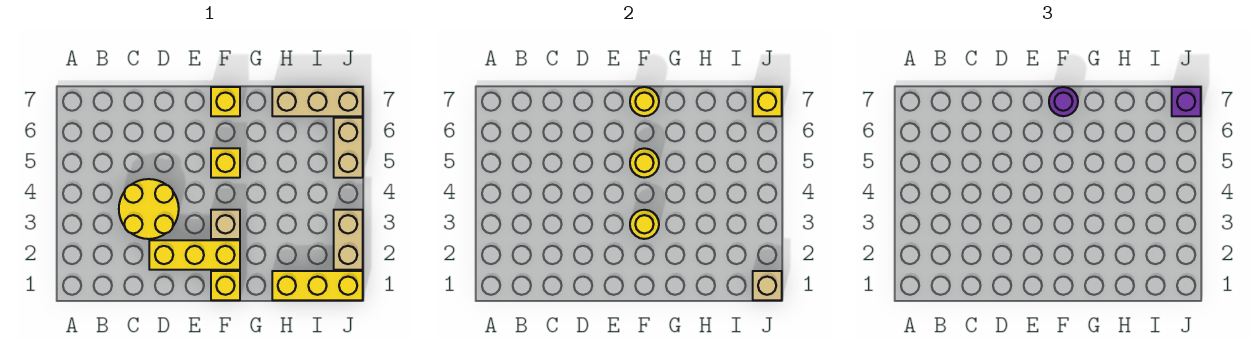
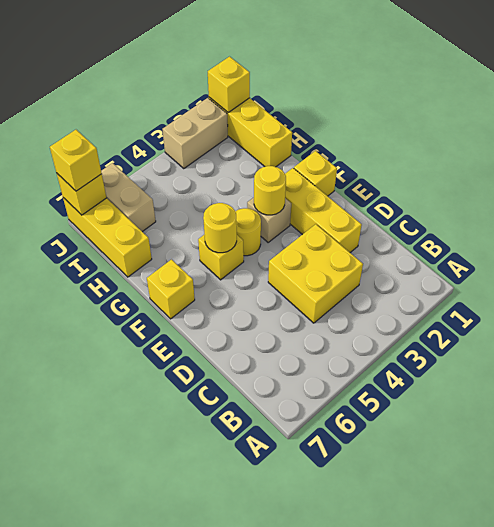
yellow round brick C3:D4 level 1 -> yellow brick C3:D4 level 1
yellow round brick F7 level 2 -> yellow round brick F4 level 1
purple round brick F7 level 3 -> none
tan brick H7:J7 level 1 -> yellow brick H7:J7 level 1
tan brick J1 level 2 -> yellow brick J1 level 2
tan brick J5:J6 level 1 -> tan brick I6:J6 level 1
purple brick J7 level 3 -> yellow brick J7 level 3

